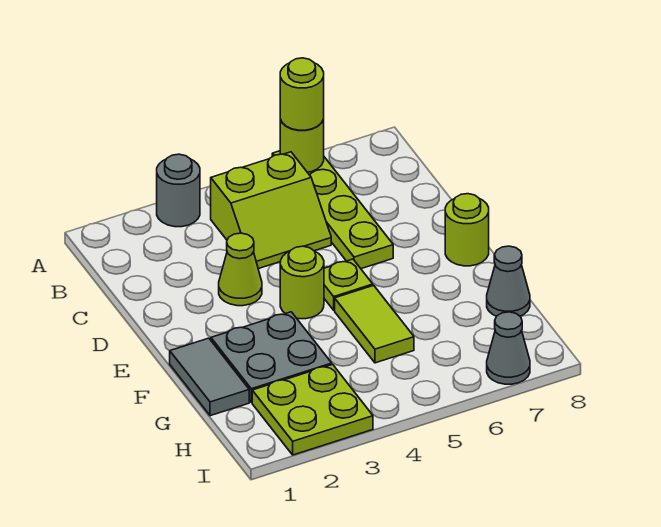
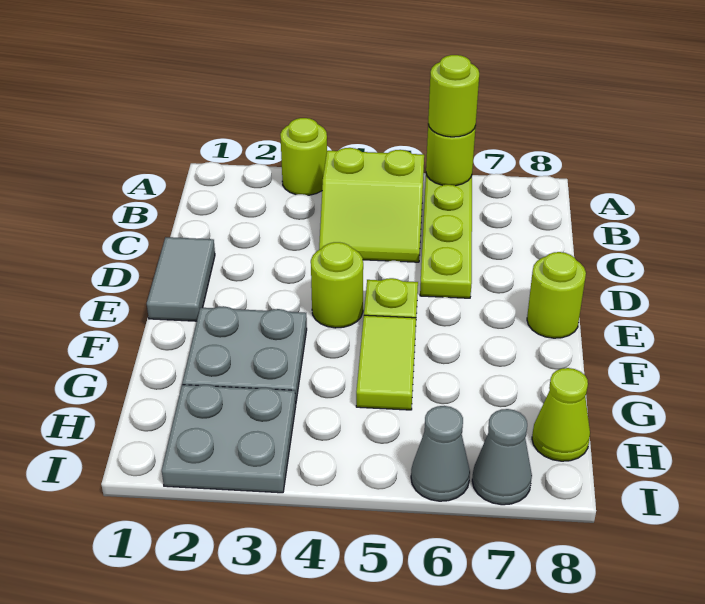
grey round brick A3 level 1 -> lime round brick A3 level 1
lime cone D3 level 1 -> lime cone H8 level 1
grey tile F1:G1 level 1 -> grey tile D1:E1 level 1
grey cone G8 level 1 -> grey cone I6 level 1
lime plate H2:I3 level 1 -> grey plate H2:I3 level 1

